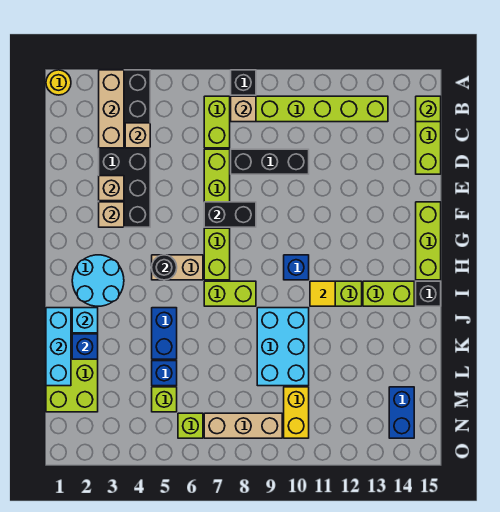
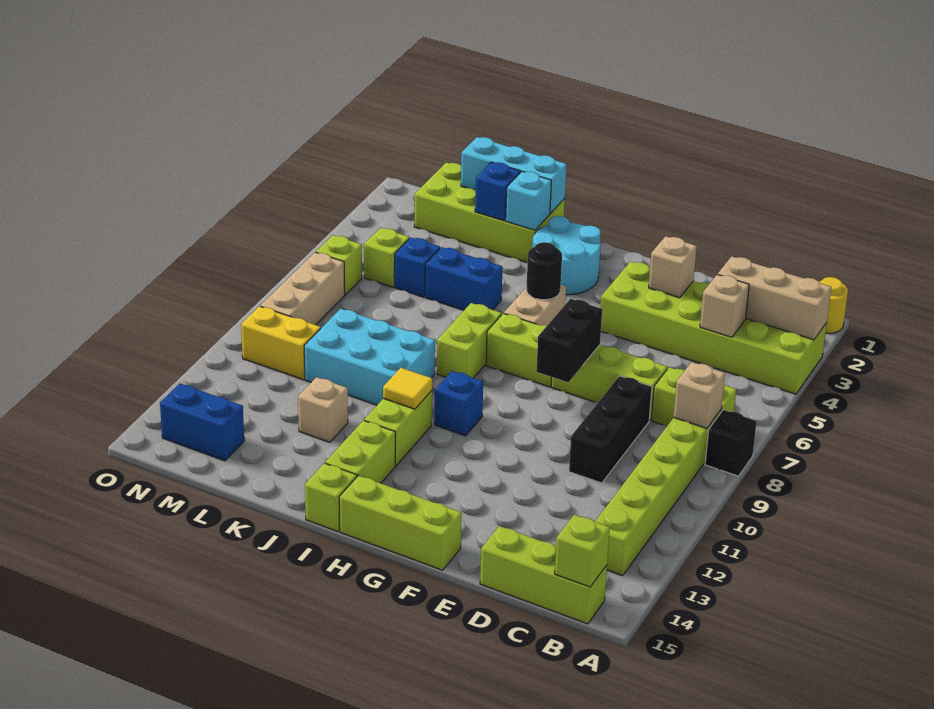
black brick A3:F4 level 1 -> lime brick A3:F4 level 1
tan brick F3 level 2 -> tan brick K12 level 1
black brick I15 level 1 -> lime brick I15 level 1

